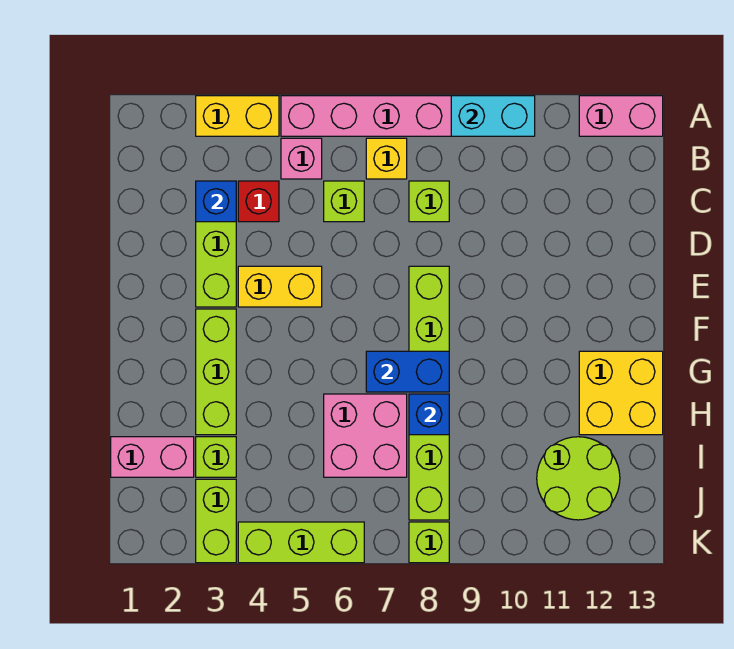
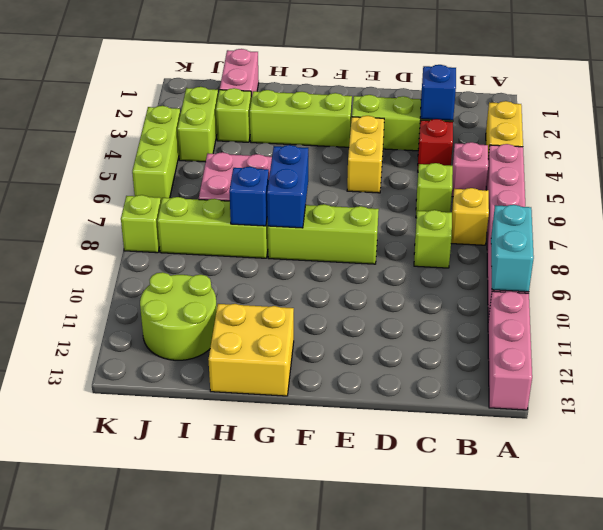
pink brick A12:A13 level 1 -> pink brick A11:A13 level 1
lime brick J3:K3 level 1 -> lime brick J3:J4 level 1

